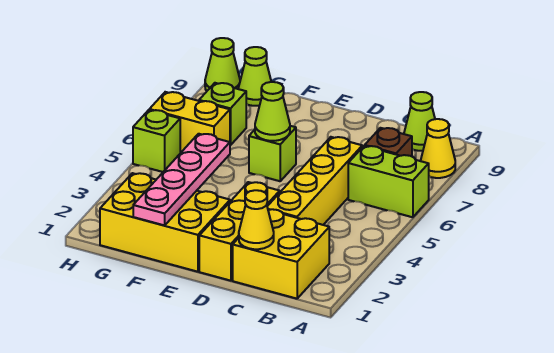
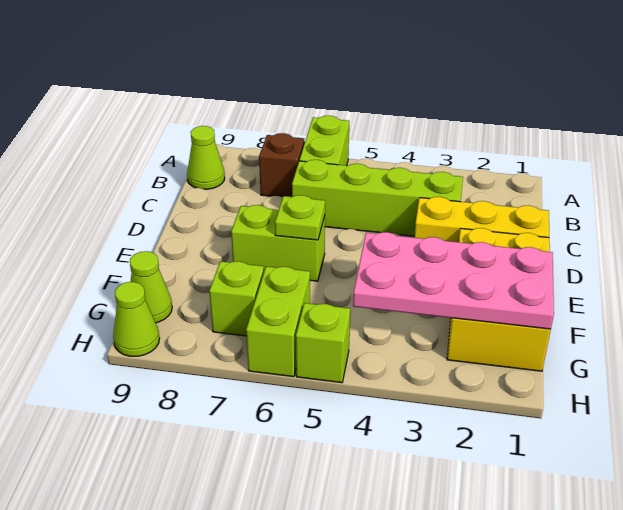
yellow cone A8 level 1 -> none
yellow brick B1:C2 level 1 -> none
yellow cone C1 level 2 -> none
yellow brick C3:C6 level 1 -> lime brick C3:C6 level 1
lime brick E6 level 1 -> lime brick E6:E7 level 1
lime cone E6 level 2 -> lime plate E6 level 2
pink plate F1:F4 level 2 -> pink plate F1:G4 level 2
yellow brick G6:H6 level 1 -> lime brick G6:H6 level 1

